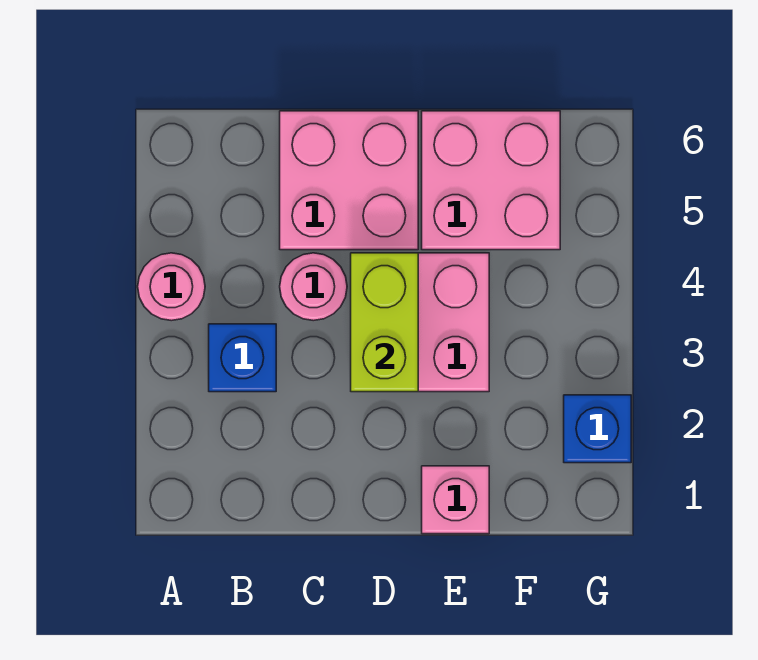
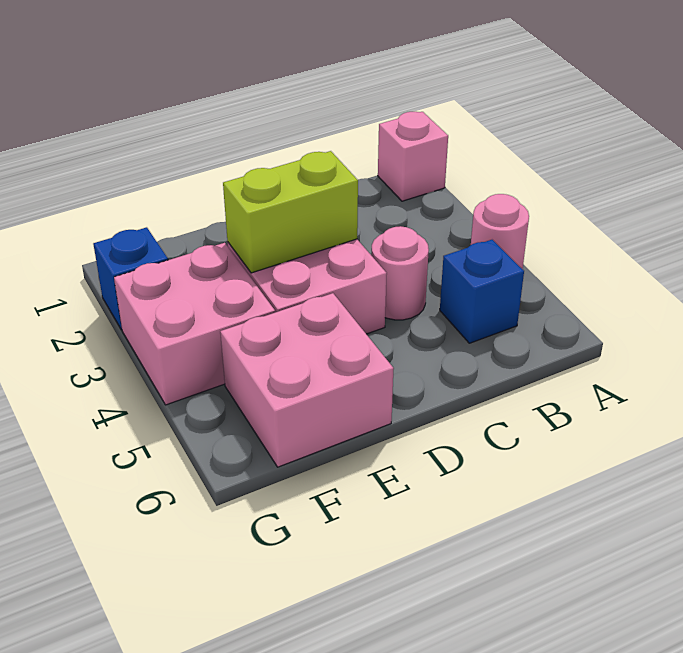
blue brick B3 level 1 -> blue brick B5 level 1
pink brick C5:D6 level 1 -> pink brick F3:G4 level 1
lime brick D3:D4 level 2 -> lime brick D3:E3 level 2
pink brick E1 level 1 -> pink brick A1 level 1

